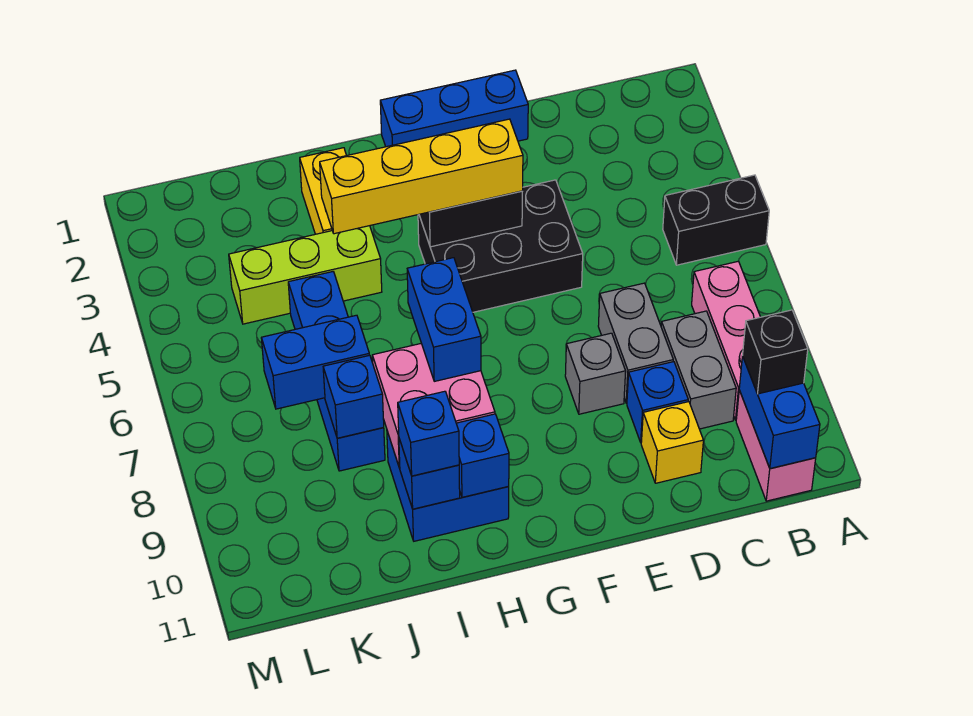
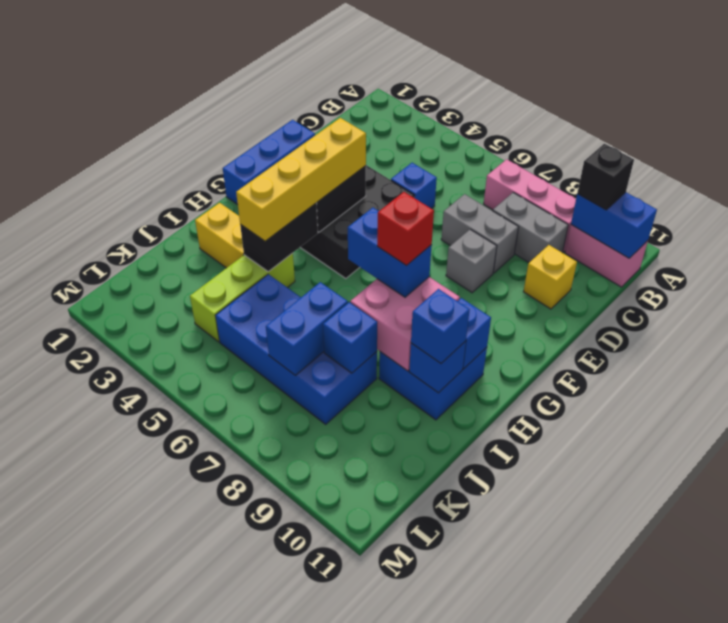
black brick A5:B5 level 1 -> black brick H4:I4 level 2
blue brick D9 level 1 -> blue brick D5 level 1
none -> red brick H8 level 4
blue brick J5:J8 level 1 -> blue brick J5:K8 level 1

